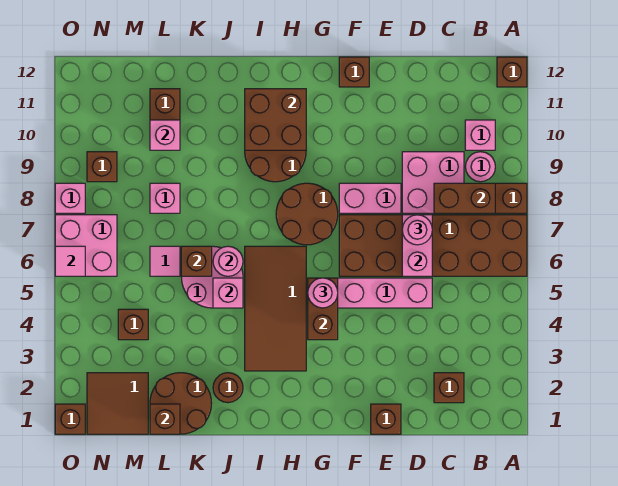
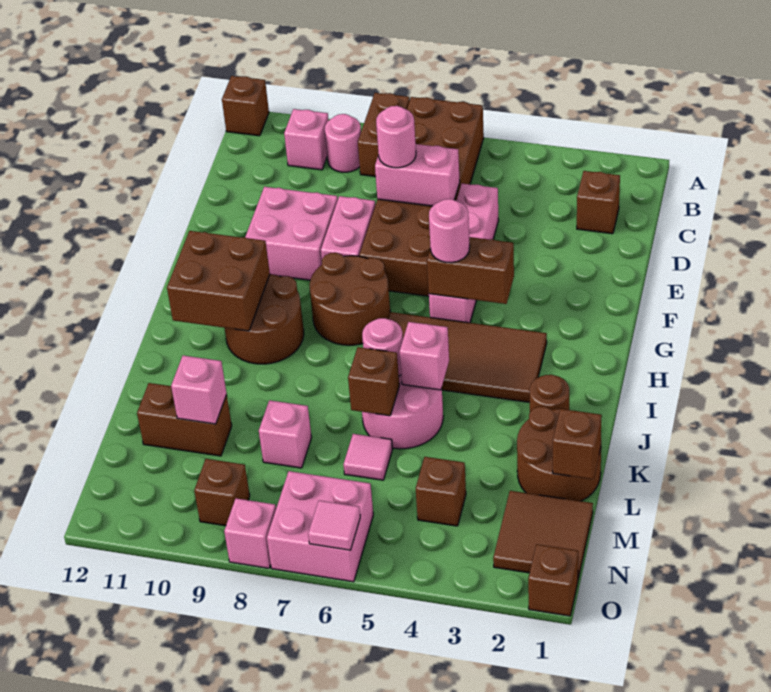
brown brick B8:C8 level 2 -> none
pink brick C8:D9 level 1 -> pink brick E9:F10 level 1
brown brick E1 level 1 -> none
brown brick F12 level 1 -> none

